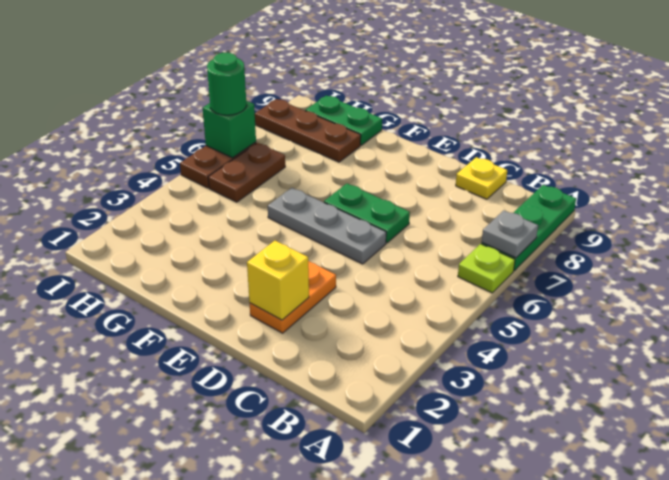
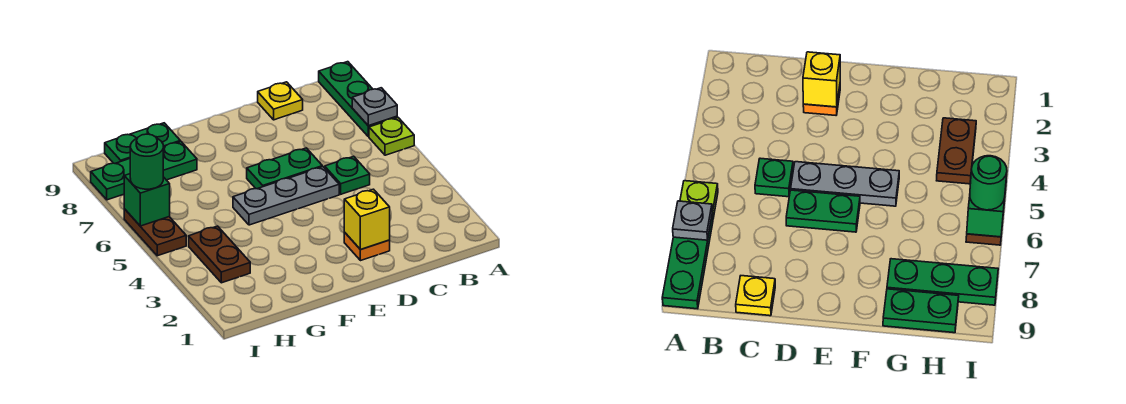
none -> green plate C5 level 1
orange plate D2:D3 level 1 -> orange plate D2 level 1
brown plate G8:I8 level 1 -> green plate G8:I8 level 1
brown plate H5:H6 level 1 -> brown plate H3:H4 level 1

